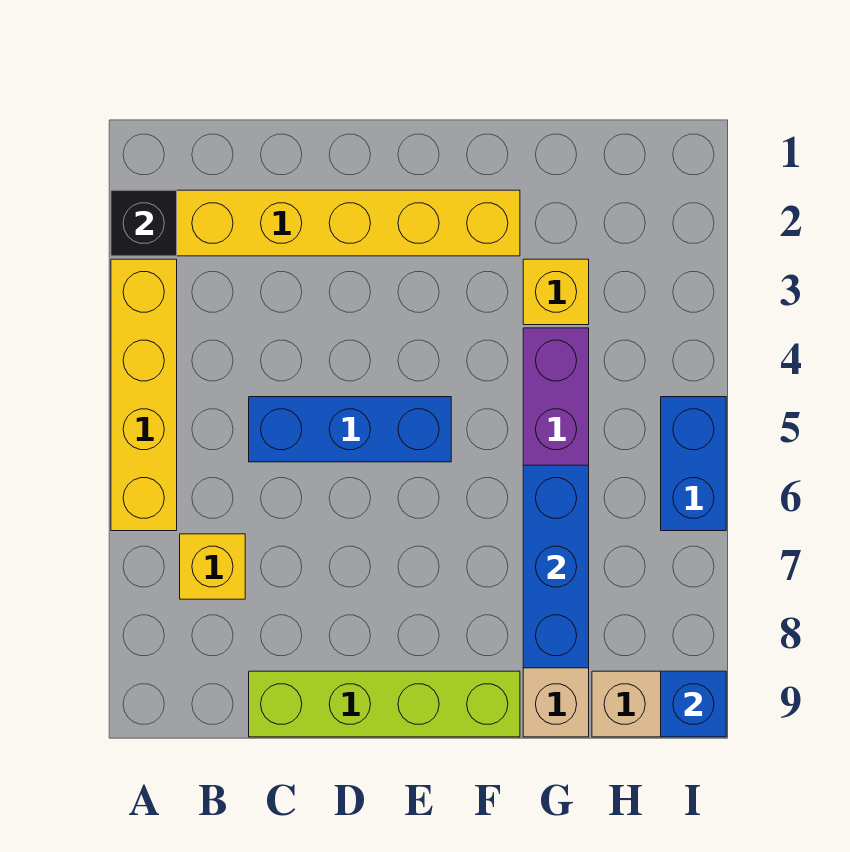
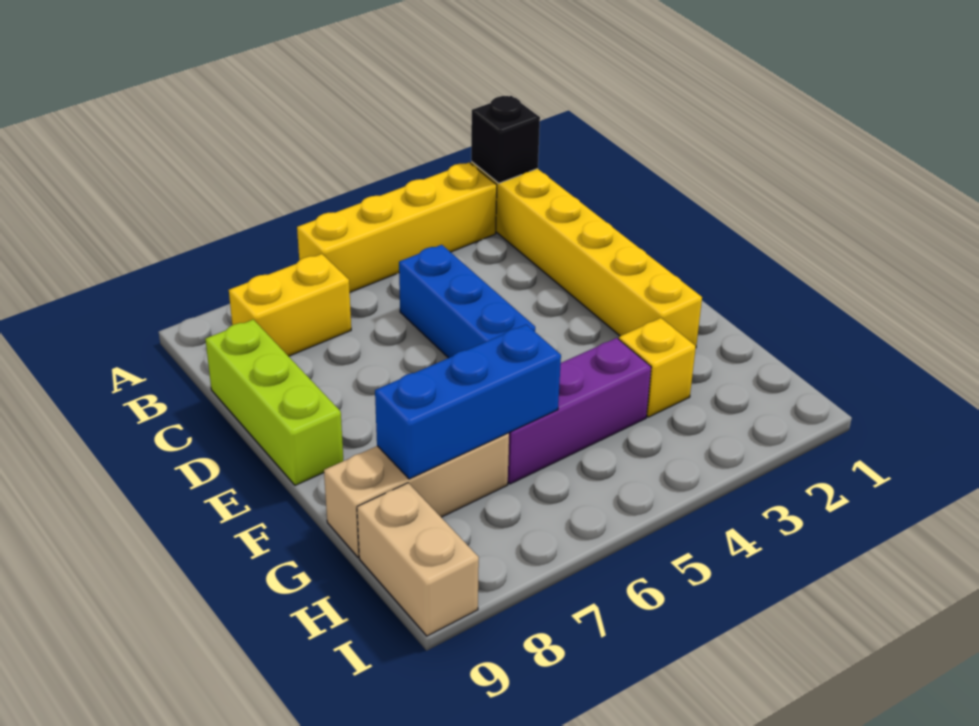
yellow brick B7 level 1 -> yellow brick B7:B8 level 1
lime brick C9:F9 level 1 -> lime brick C9:E9 level 1
blue brick I5:I6 level 1 -> none
blue brick I9 level 2 -> none

